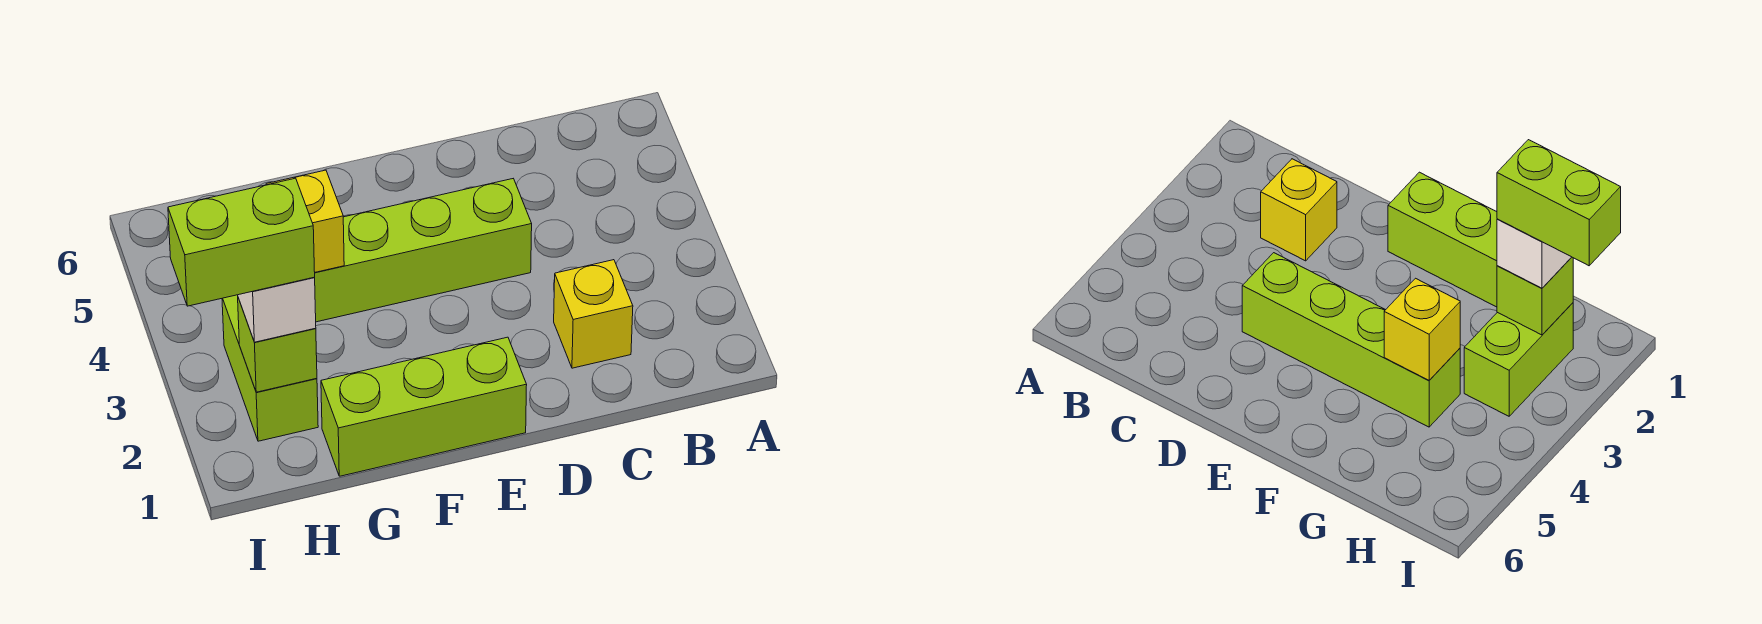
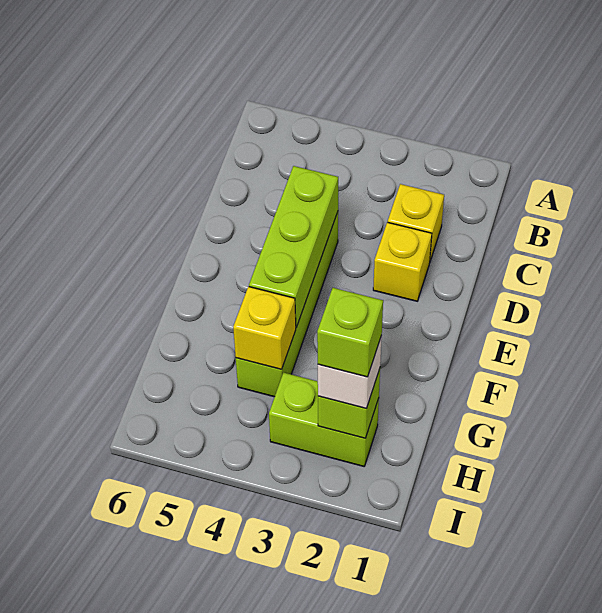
none -> yellow brick D2 level 1
lime brick E1:G1 level 1 -> lime brick D4:F4 level 2
lime brick H2:I2 level 4 -> lime brick H2 level 4

